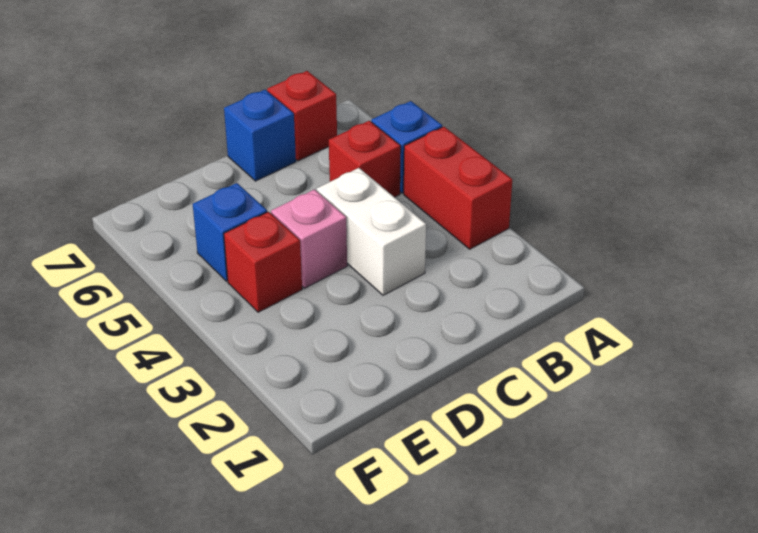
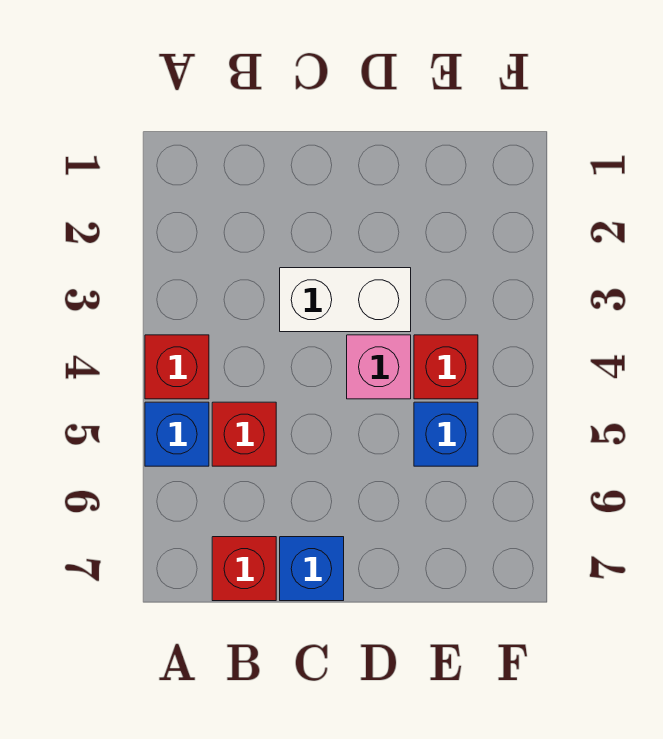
red brick A3:A4 level 1 -> red brick A4 level 1
white brick C3:C4 level 1 -> white brick C3:D3 level 1

